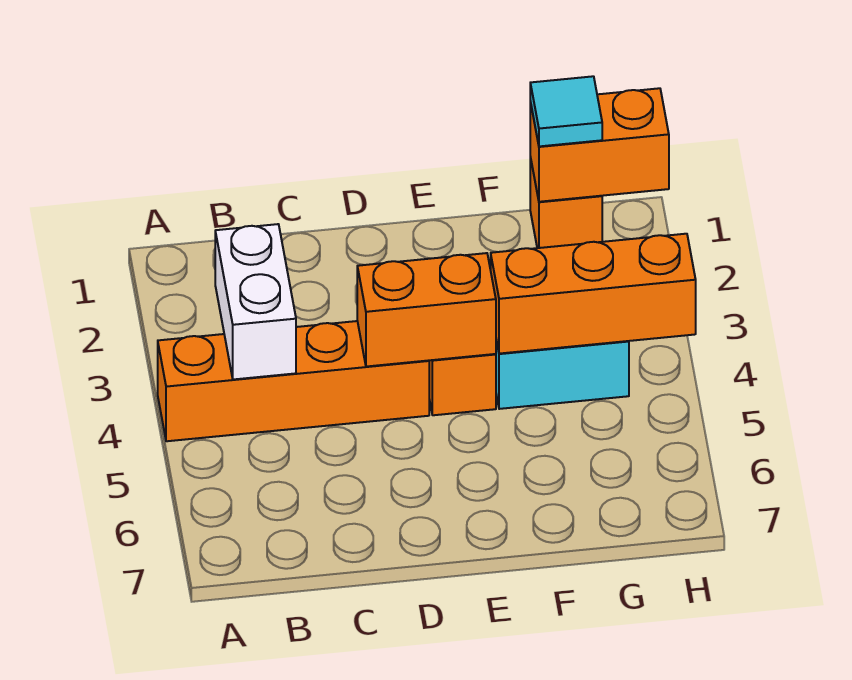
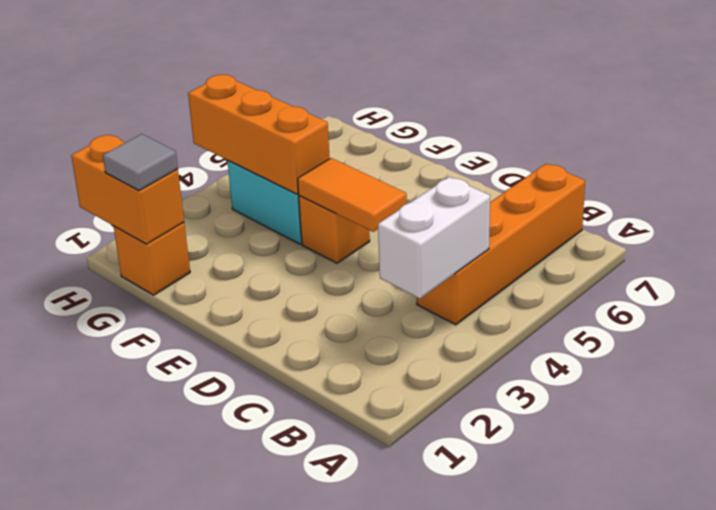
orange brick A4:D4 level 1 -> orange brick B4:B7 level 1
orange brick D4:E4 level 2 -> orange tile D4:E4 level 2
cyan tile G1 level 3 -> grey tile G1 level 3

